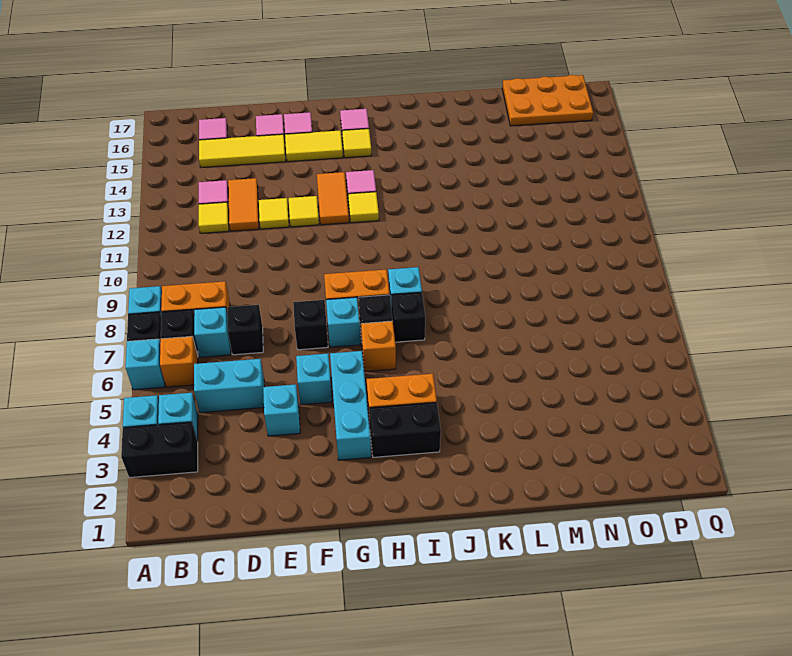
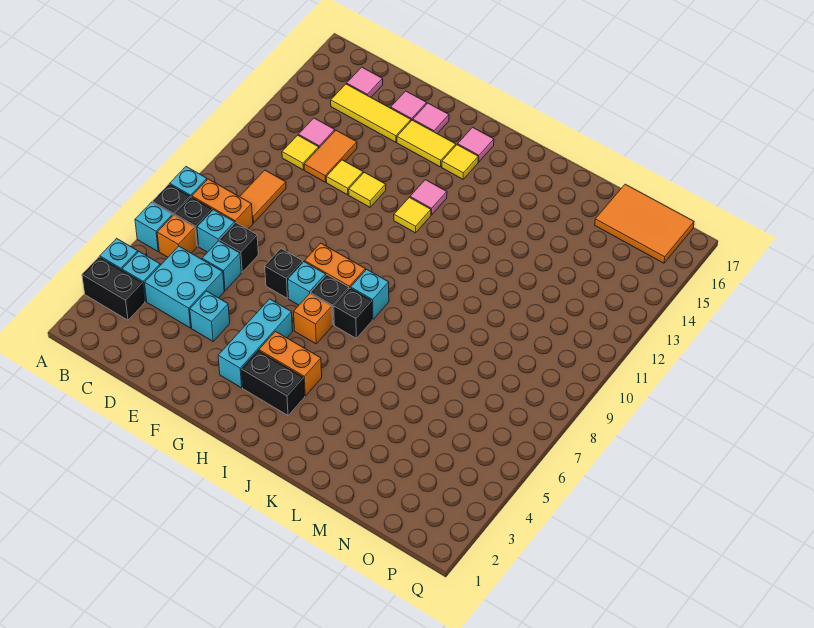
cyan brick C5:D5 level 1 -> cyan brick C4:D5 level 1
cyan brick F5 level 1 -> cyan brick D6 level 1
orange tile G12:G13 level 1 -> orange tile C9:C10 level 1
orange plate N16:P17 level 1 -> orange tile N16:P17 level 1

